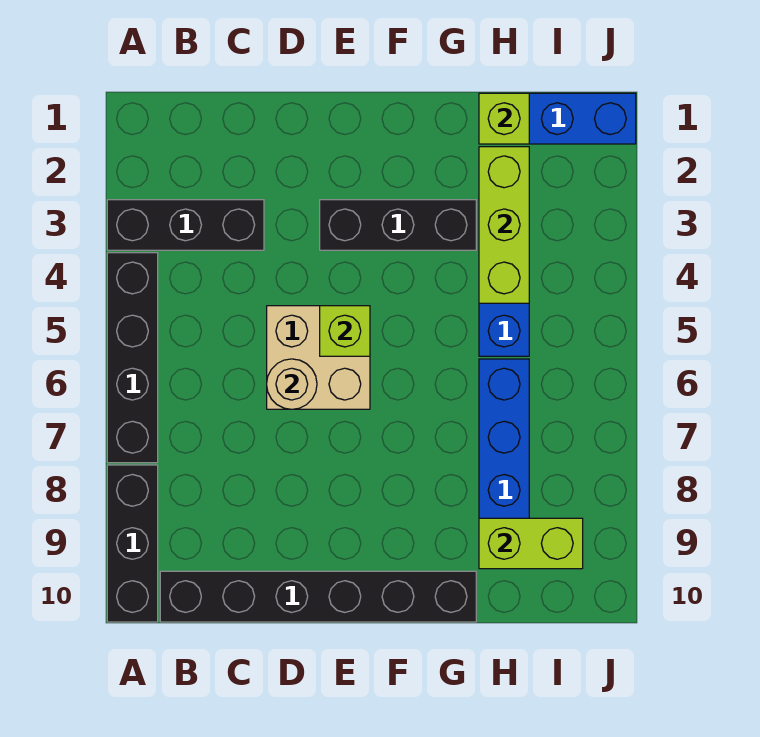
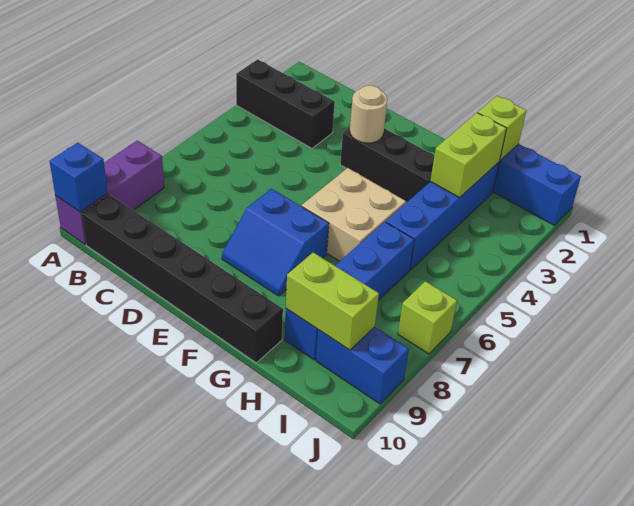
black brick A4:A7 level 1 -> none
black brick A8:A10 level 1 -> purple brick A8:A10 level 1
none -> blue brick A10 level 2
tan brick D5:E6 level 1 -> tan brick F5:G6 level 1
tan round brick D6 level 2 -> tan round brick E3 level 2
lime brick E5 level 2 -> lime brick J7 level 1
none -> blue slope E7:F8 level 1 top 7
lime brick H2:H4 level 2 -> lime brick H2:H3 level 2
none -> blue brick I9:J9 level 1

